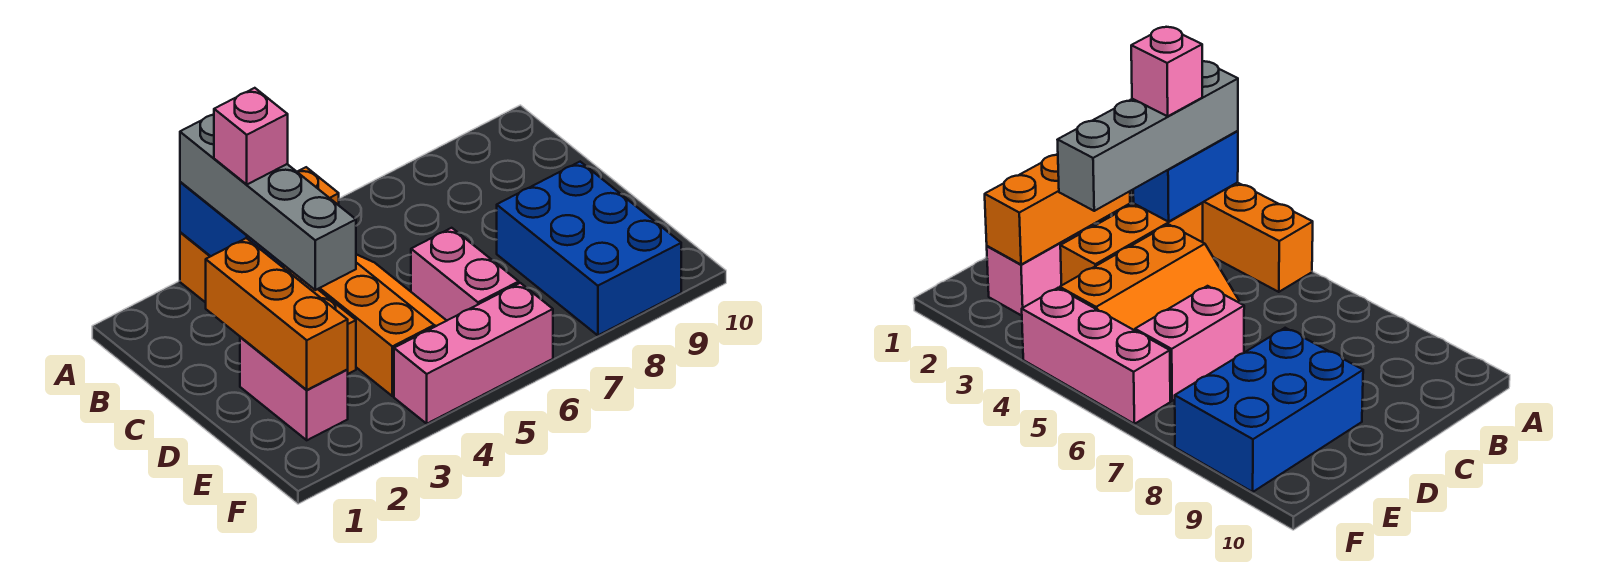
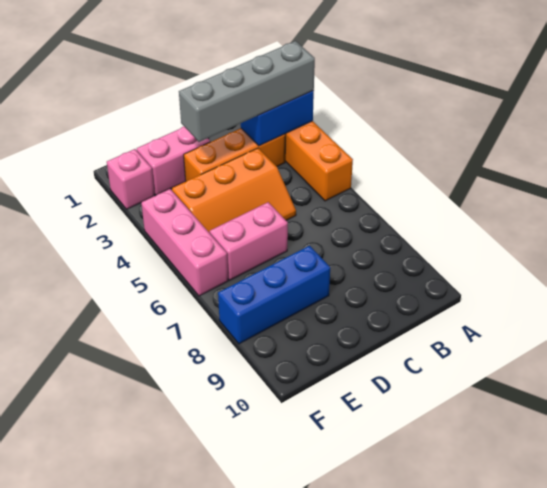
pink brick B3 level 4 -> pink brick F2 level 1
orange brick C2:E2 level 2 -> none
blue brick D8:F9 level 1 -> blue brick D8:F8 level 1

